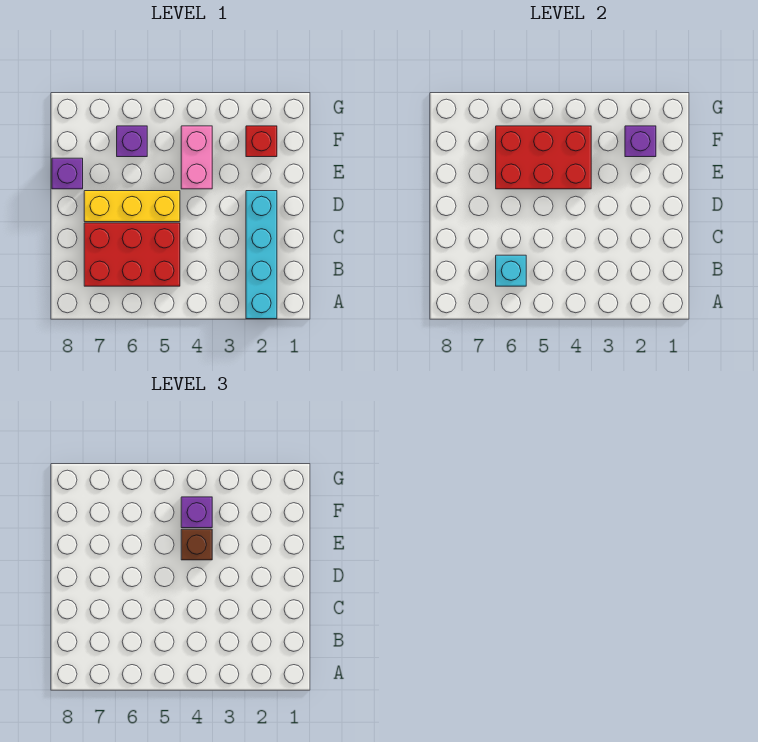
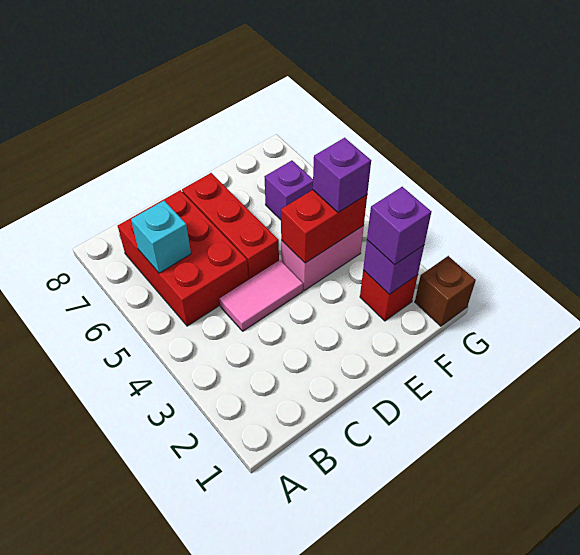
cyan brick A2:D2 level 1 -> none
none -> pink tile C4:D4 level 1
yellow brick D5:D7 level 1 -> red brick D5:D7 level 1
red brick E4:F6 level 2 -> red brick E4:F4 level 2
brown brick E4 level 3 -> brown brick G1 level 1
purple brick E8 level 1 -> purple brick F2 level 3

